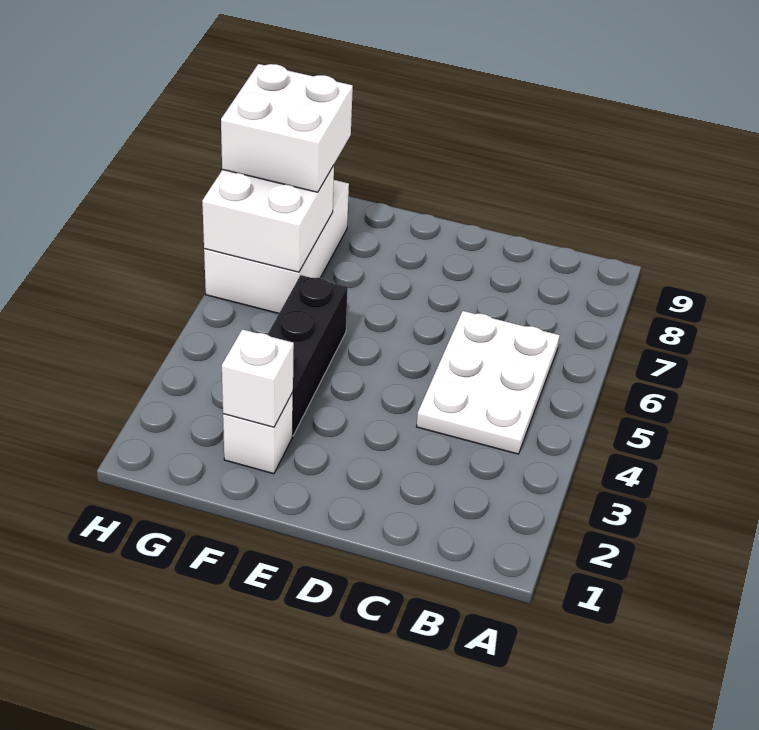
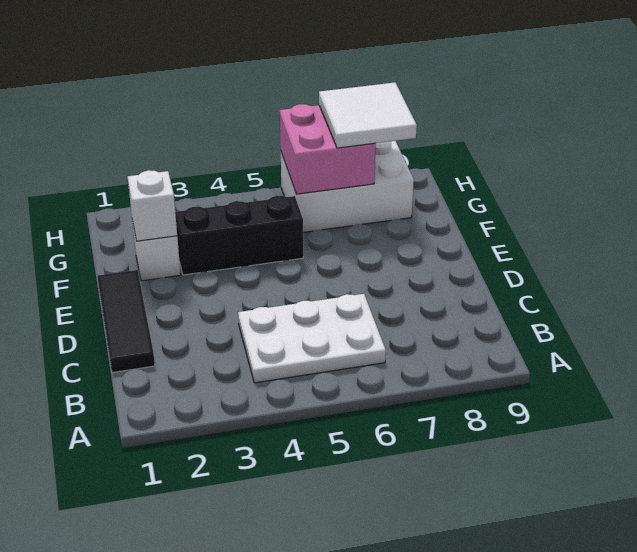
none -> black tile C1:E1 level 1
white brick G6:H7 level 2 -> pink brick G6:H7 level 2
white brick G7:H8 level 3 -> white tile G7:H8 level 3

